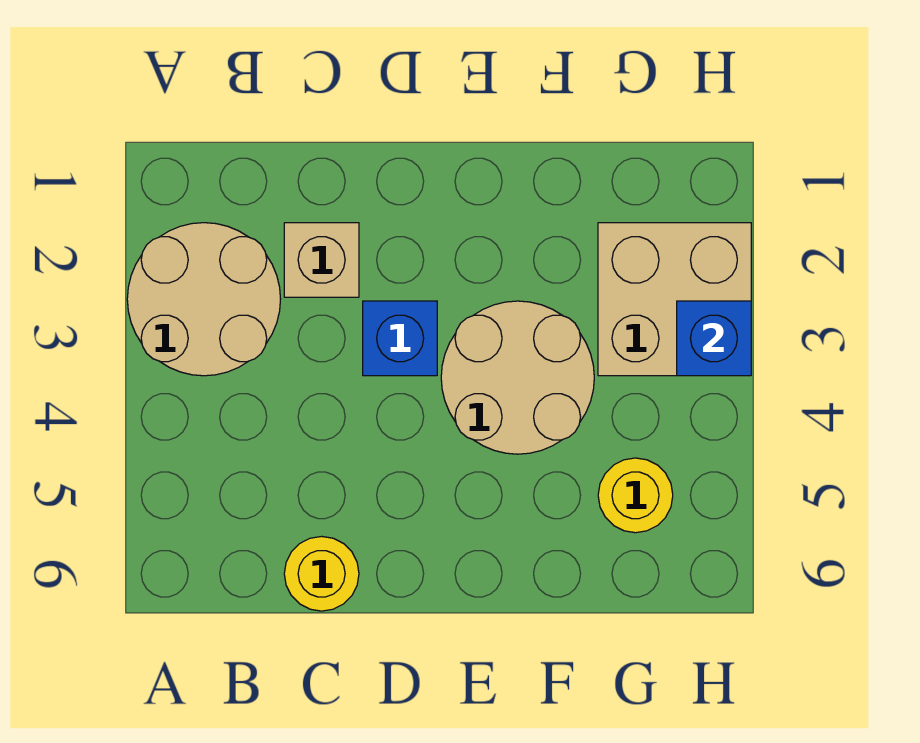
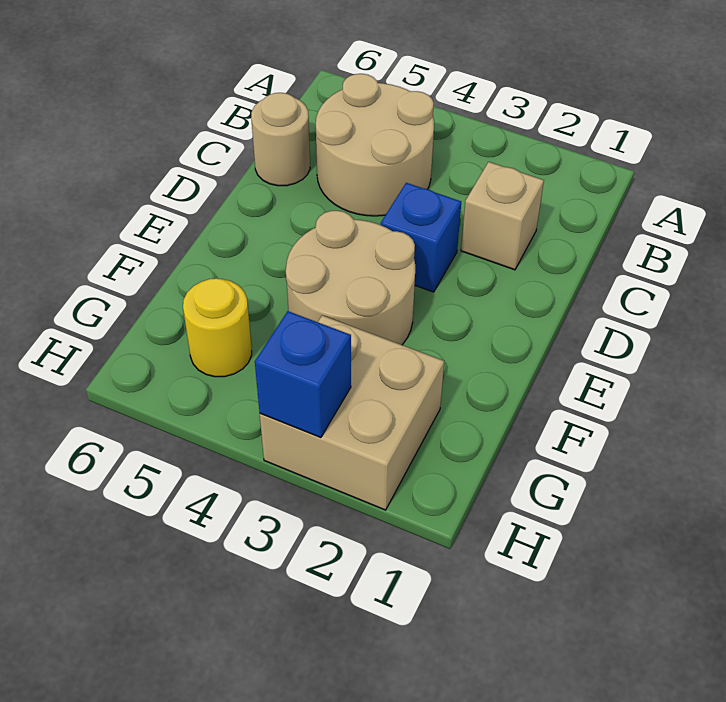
tan round brick A2:B3 level 1 -> tan round brick B4:C5 level 1
yellow round brick C6 level 1 -> tan round brick C6 level 1

